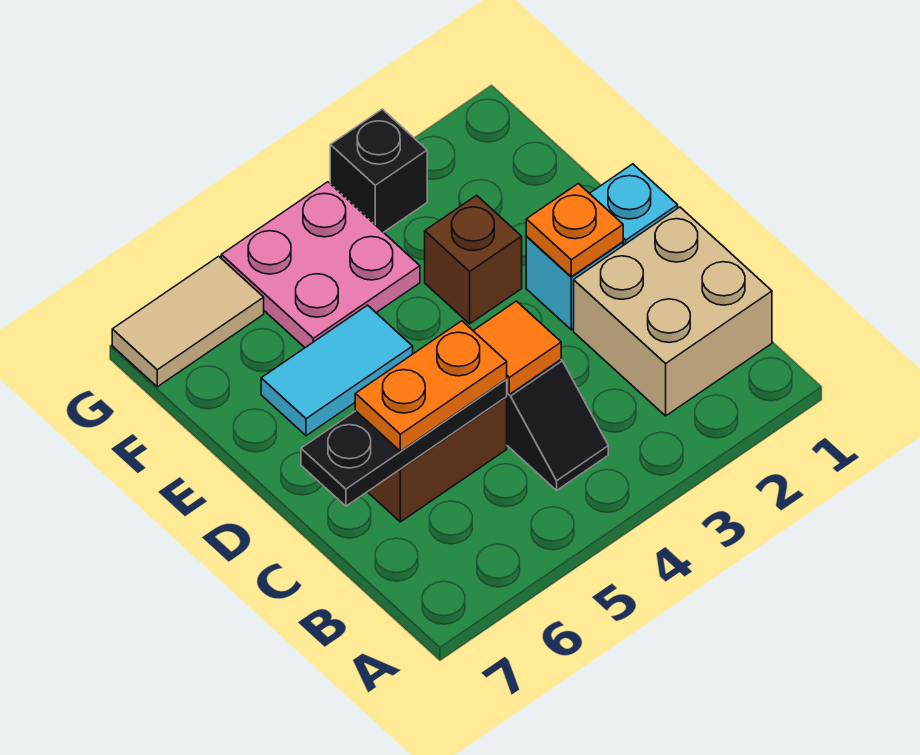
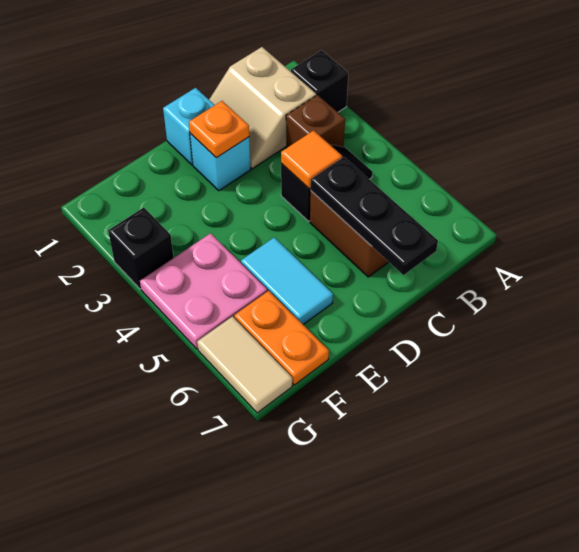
none -> black brick A2 level 1
tan brick B1:C2 level 1 -> tan slope B1:C2 level 1 top B
orange plate C5:C6 level 3 -> orange plate F6:F7 level 1
brown brick E3 level 1 -> brown brick B3 level 1

